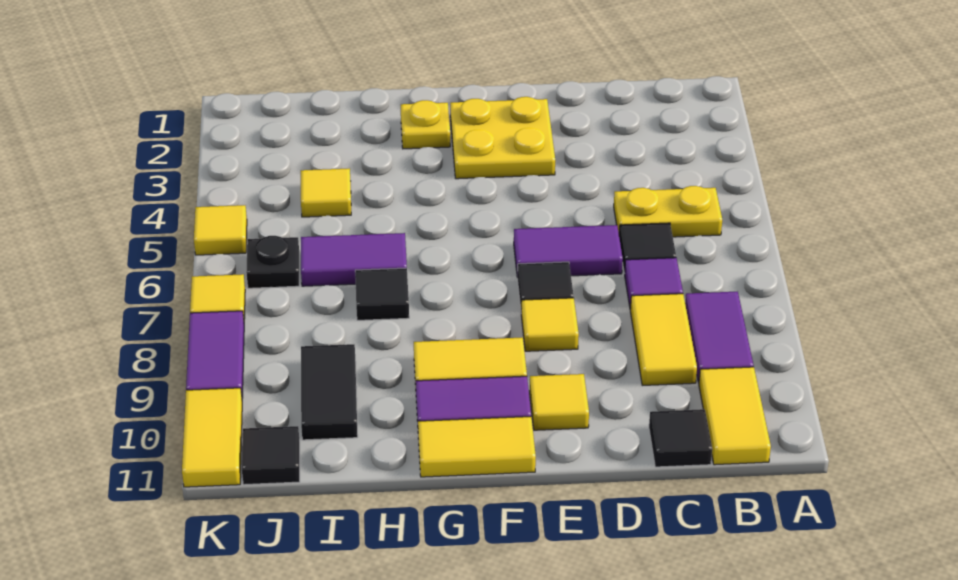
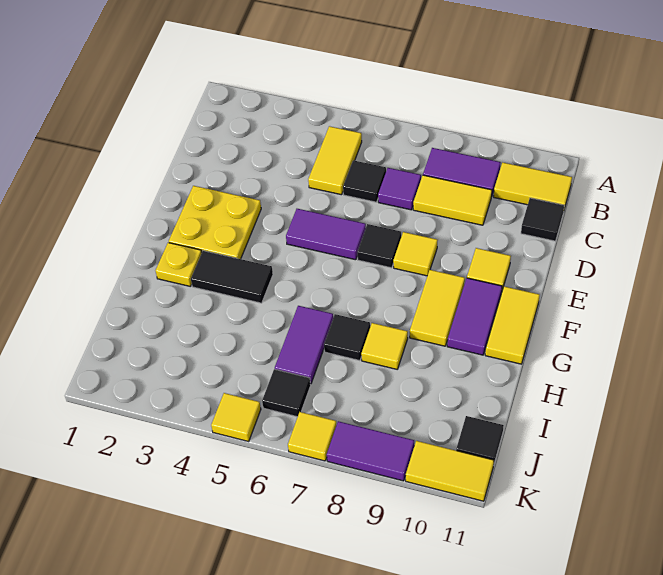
yellow plate B5:C5 level 1 -> yellow tile B5:C5 level 1
purple tile D6:E6 level 1 -> purple tile E5:E6 level 1
yellow tile I4 level 1 -> yellow tile H8 level 1
black tile I9:I10 level 1 -> black tile G3:G4 level 1
black plate J6 level 1 -> black tile J6 level 1

